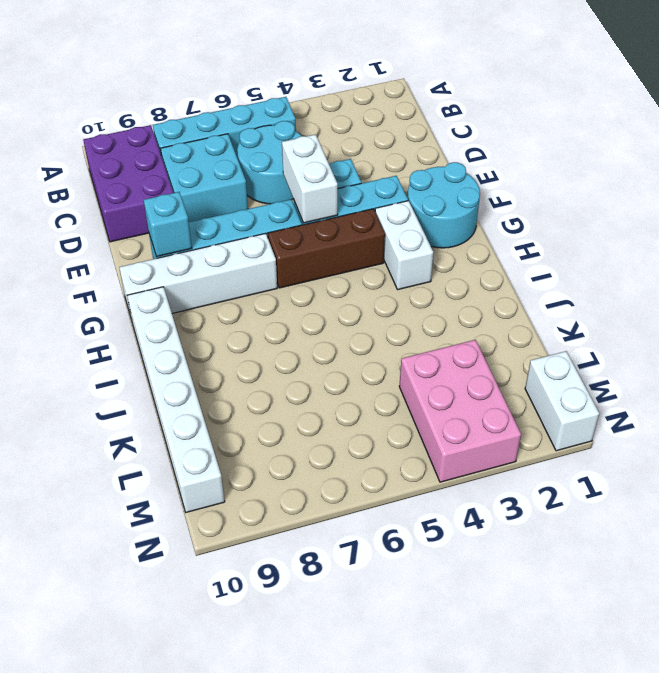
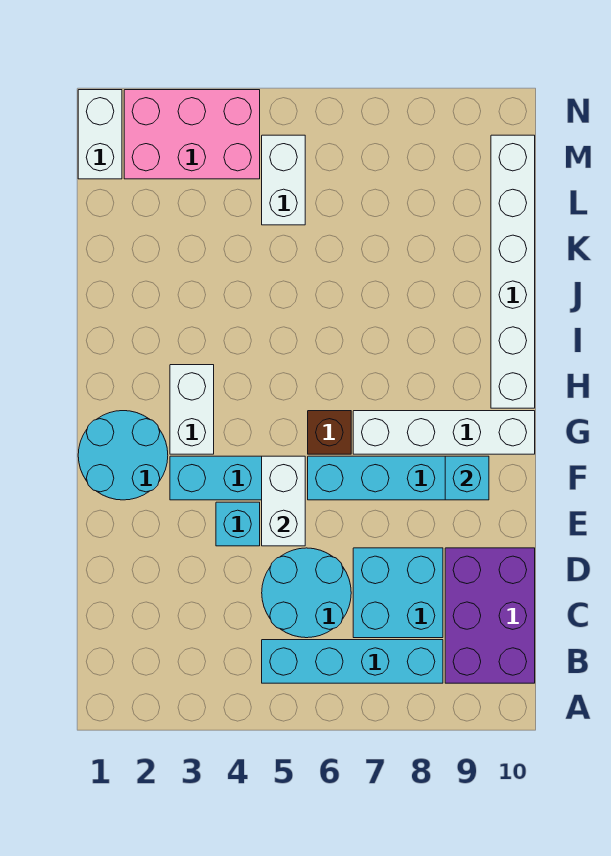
brown brick G4:G6 level 1 -> brown brick G6 level 1
pink brick L3:N4 level 1 -> pink brick M2:N4 level 1
none -> white brick L5:M5 level 1

